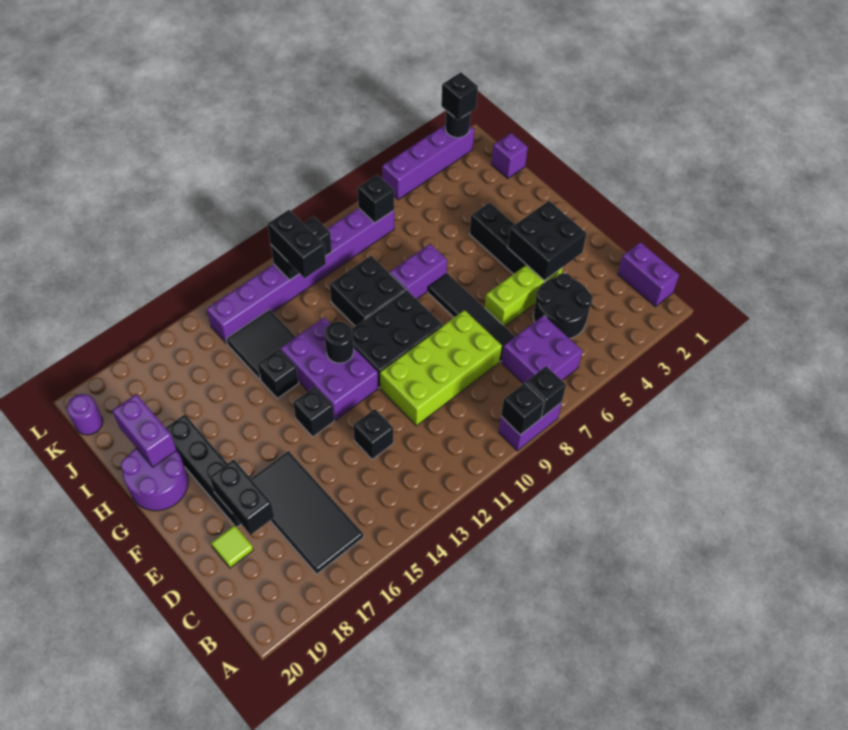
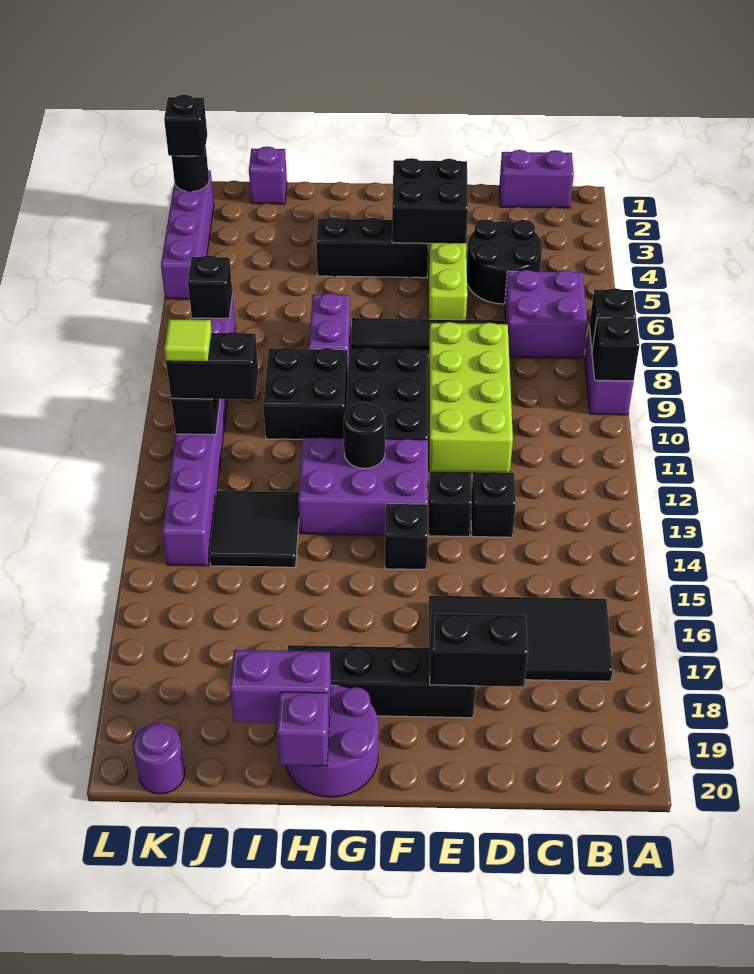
lime tile D19 level 1 -> lime tile K11 level 4
black brick H14 level 1 -> black brick E13 level 1
none -> purple brick H20 level 2

